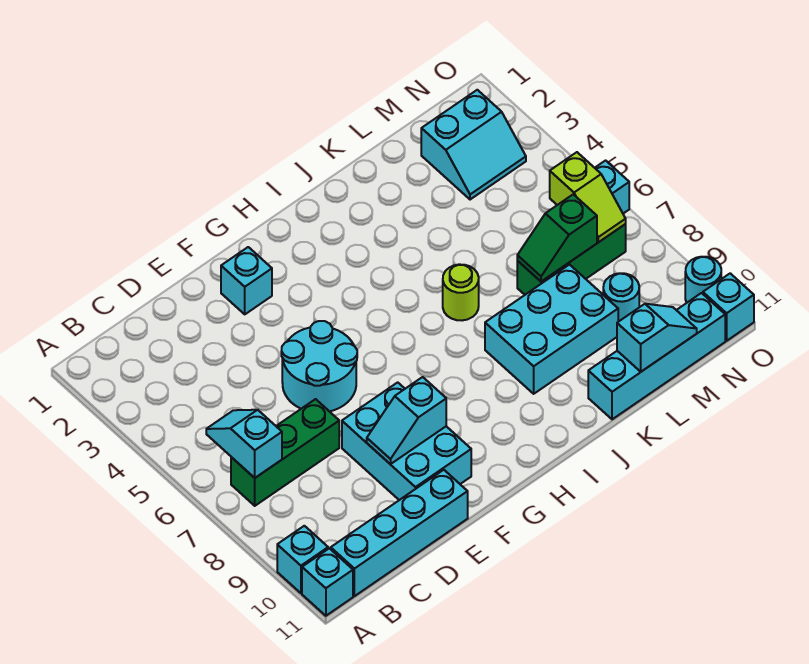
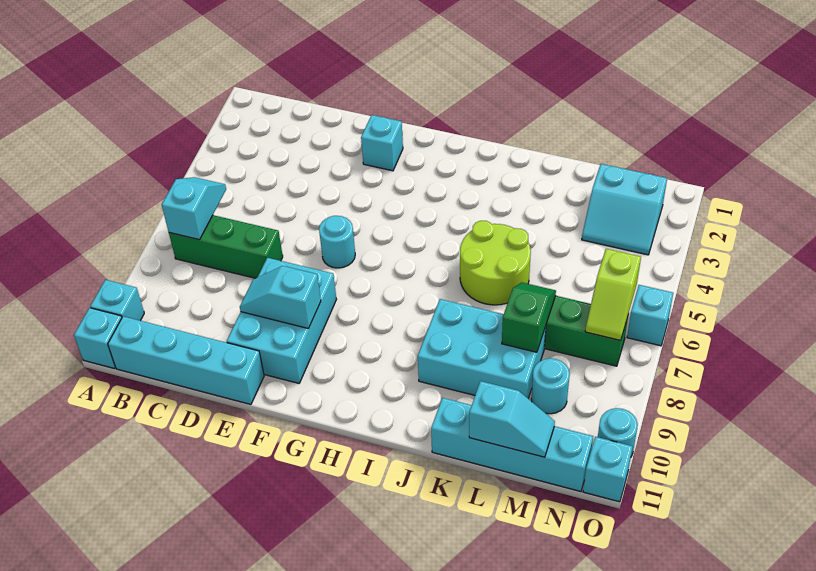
cyan round brick E5:F6 level 1 -> cyan round brick F6 level 1
lime round brick J6 level 1 -> lime round brick J5:K6 level 1
green slope L7:M7 level 2 top M -> green slope L7:L8 level 2 top 8

